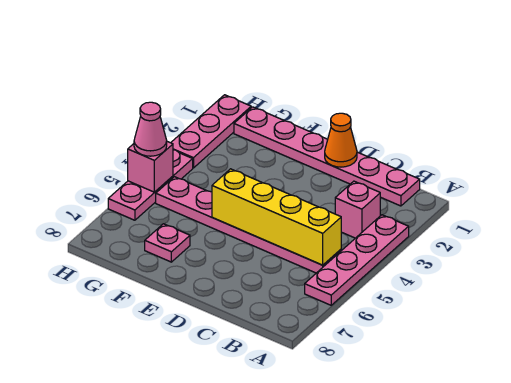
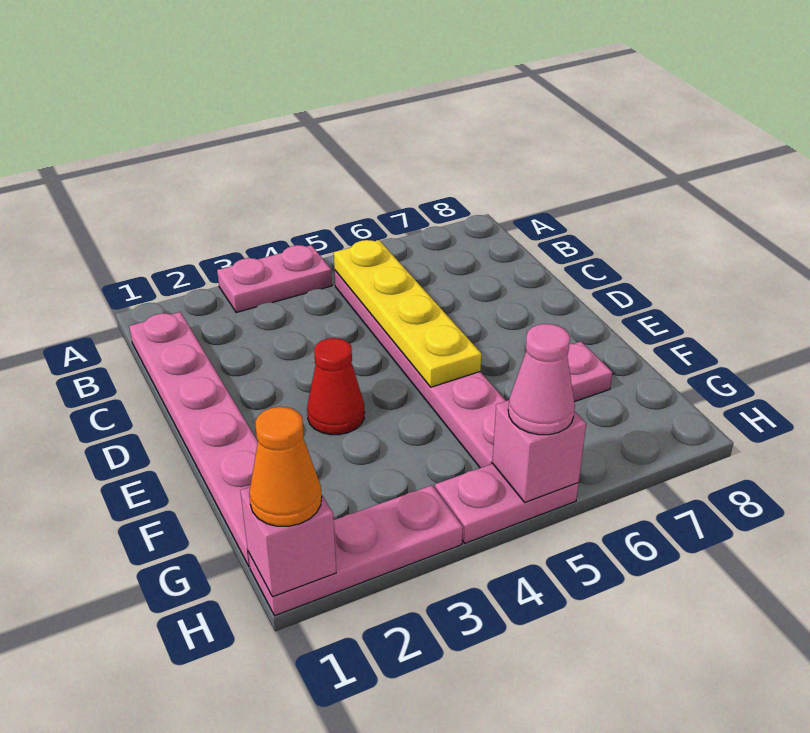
pink plate A3:A6 level 1 -> pink plate A3:A4 level 1
pink brick B3 level 1 -> pink brick H1 level 2
yellow brick B5:E5 level 2 -> yellow plate B5:E5 level 2
orange cone D1 level 2 -> orange cone H1 level 3
none -> red cone E3 level 1
pink plate H4:H6 level 1 -> pink plate H4:H5 level 1

